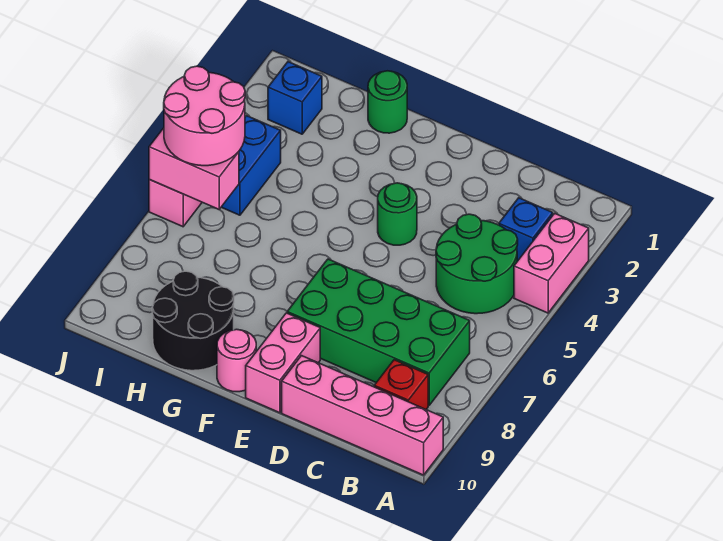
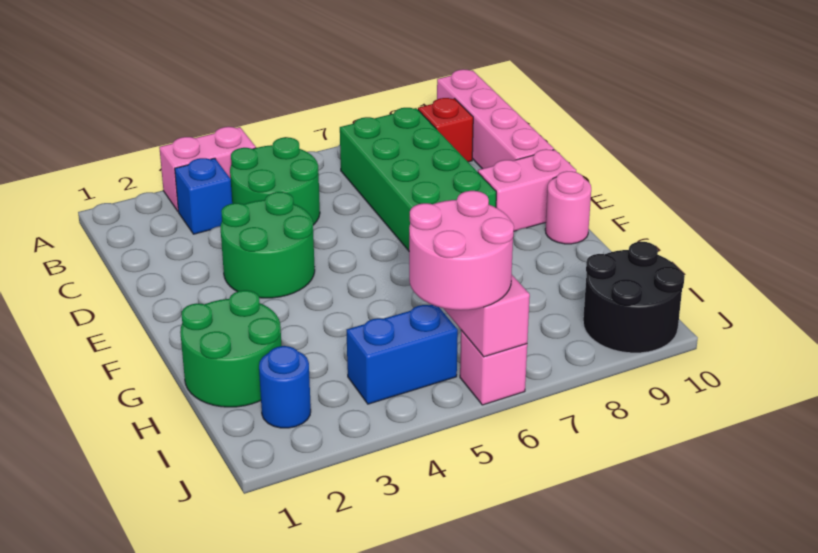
green round brick E4 level 1 -> green round brick D3:E4 level 1
green round brick G1 level 1 -> green round brick G1:H2 level 1
black round brick G9:H10 level 1 -> black round brick I9:J10 level 1
blue brick I2 level 1 -> blue round brick I2 level 1

